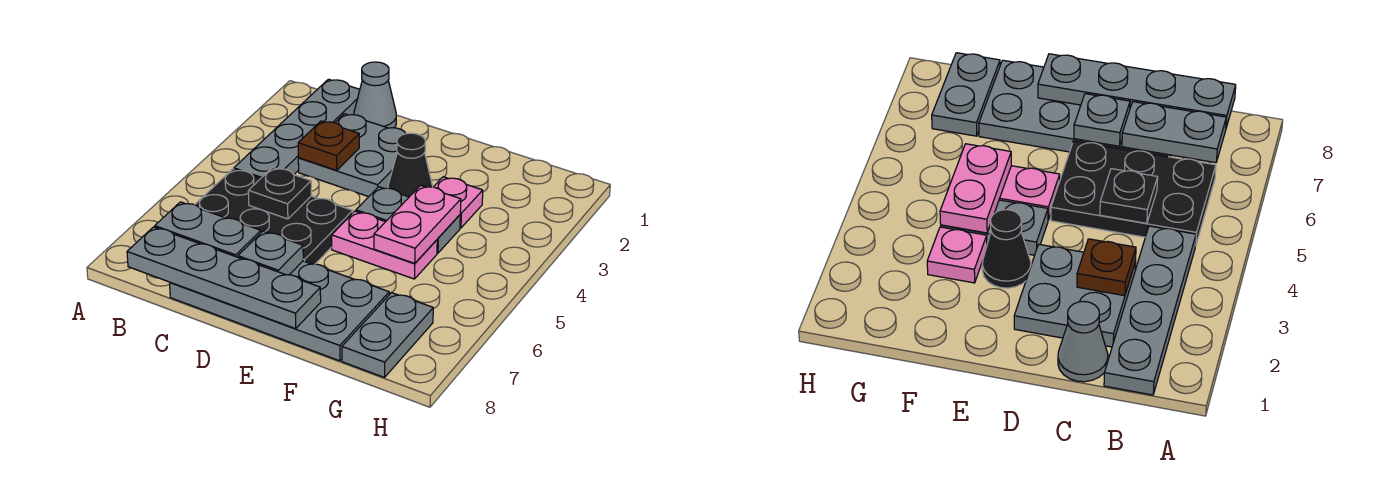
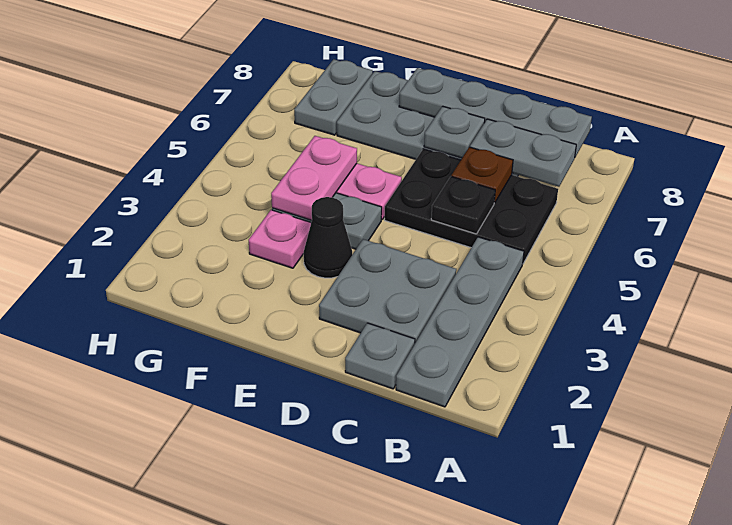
grey cone C1 level 1 -> grey plate C1 level 1
brown plate C3 level 2 -> brown plate C6 level 2

